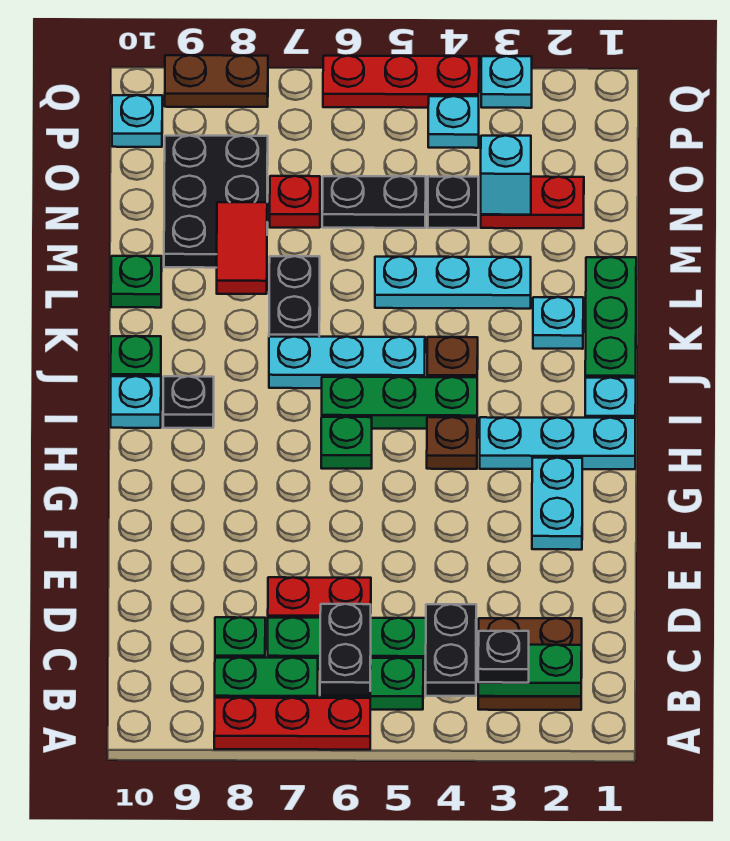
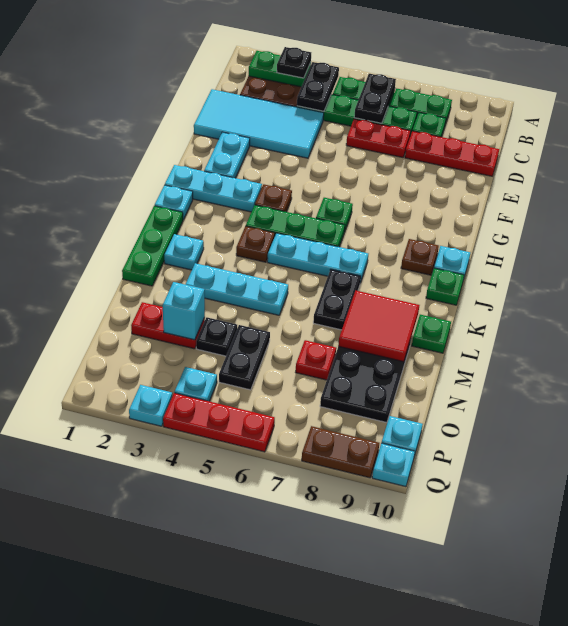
red plate A6:A8 level 1 -> red plate D8:D10 level 1
none -> cyan tile D1:E4 level 1
black plate I9 level 1 -> brown plate I9 level 1
red tile L8:M8 level 2 -> red tile L8:M9 level 2
black plate N5:N6 level 1 -> black plate N5:O5 level 1
none -> cyan plate Q10 level 1

